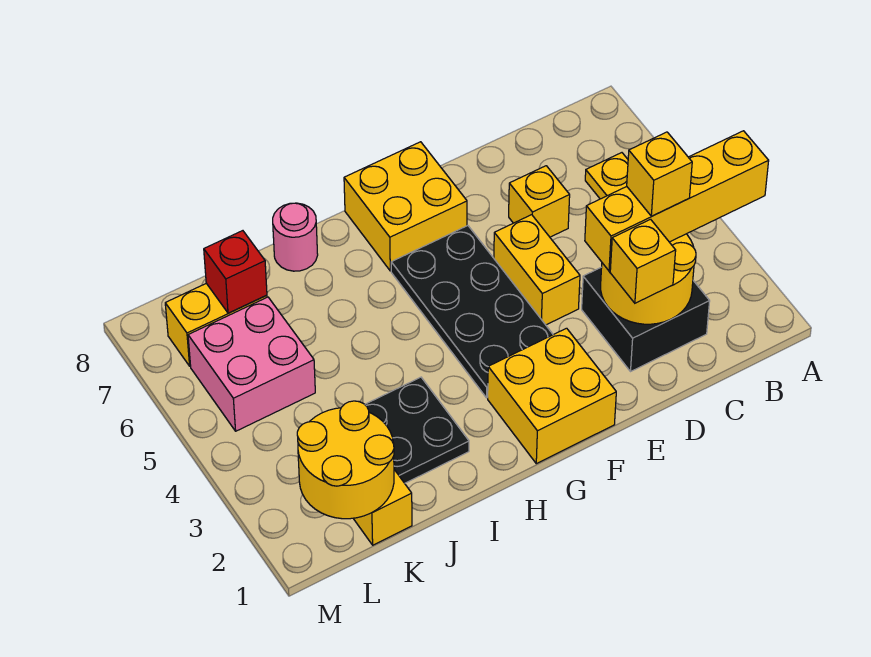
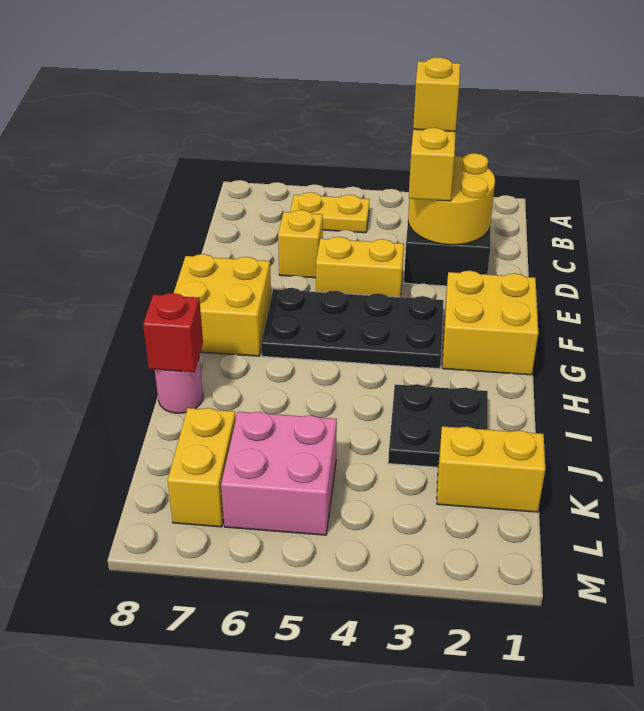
yellow brick D2 level 3 -> none
yellow round brick K1:L2 level 2 -> none
red brick K7 level 2 -> red brick I8 level 2

